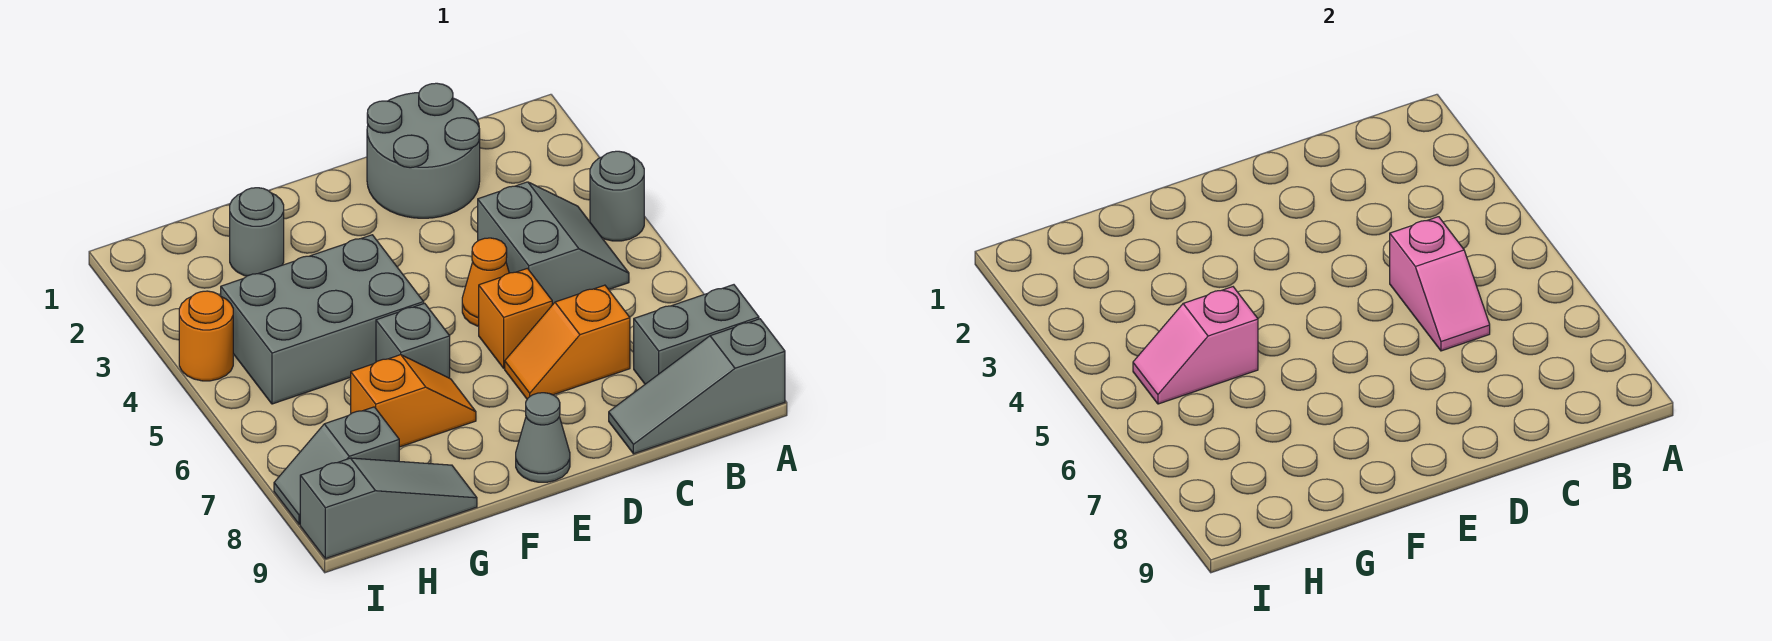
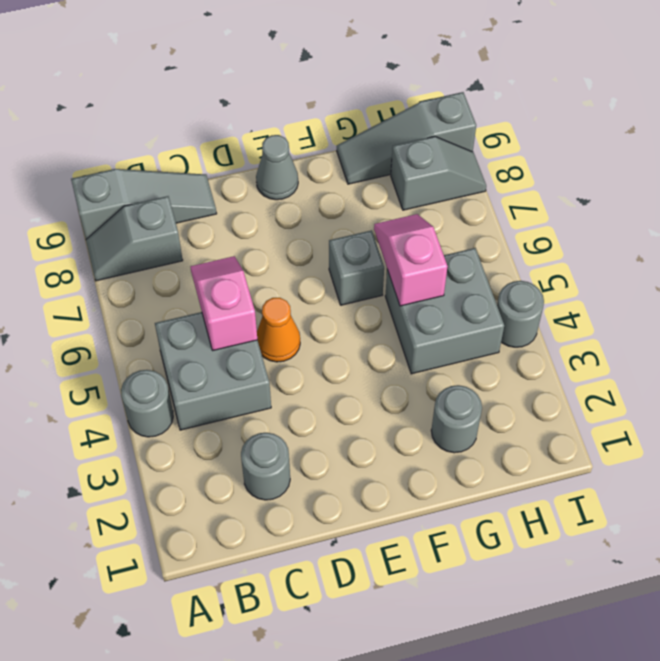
grey brick A8:B8 level 1 -> grey slope A8:B8 level 1 top B
grey slope B4:C5 level 1 top C -> grey brick B4:C5 level 1
grey round brick C1:D2 level 1 -> grey round brick C2 level 1
orange slope C7:D7 level 1 top C -> none
orange brick D6 level 1 -> none
grey brick F4:H5 level 1 -> grey brick G4:H5 level 1
orange slope F7:G7 level 1 top G -> none
pink slope G5:H5 level 2 top G -> pink slope G5:G6 level 2 top 5
orange round brick I4 level 1 -> grey round brick I4 level 1

